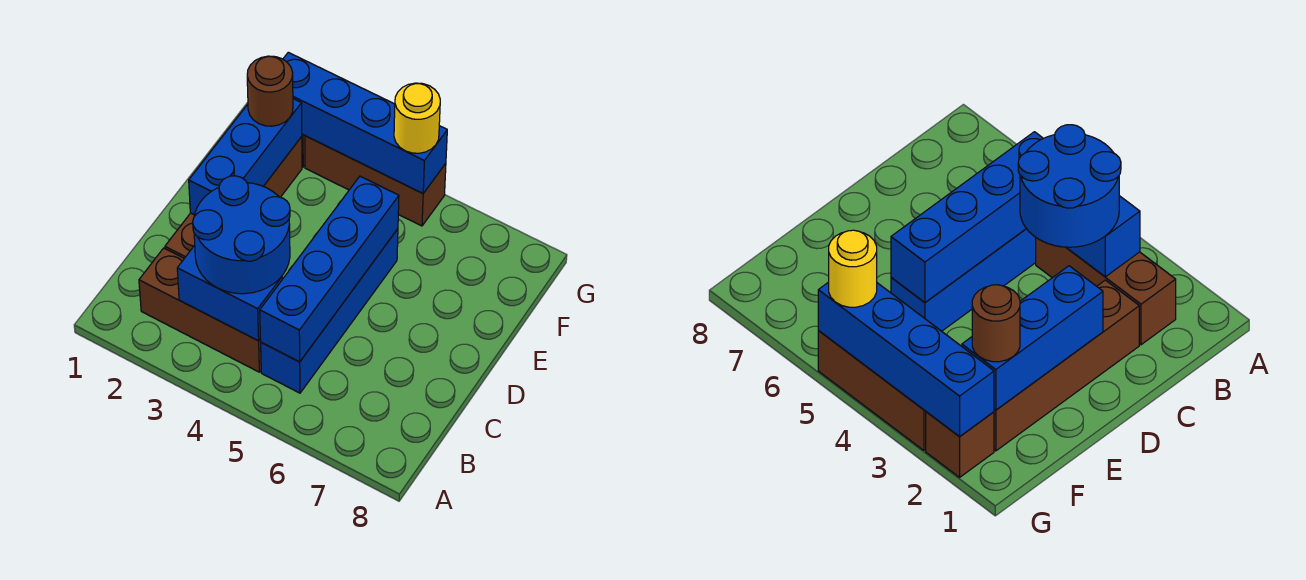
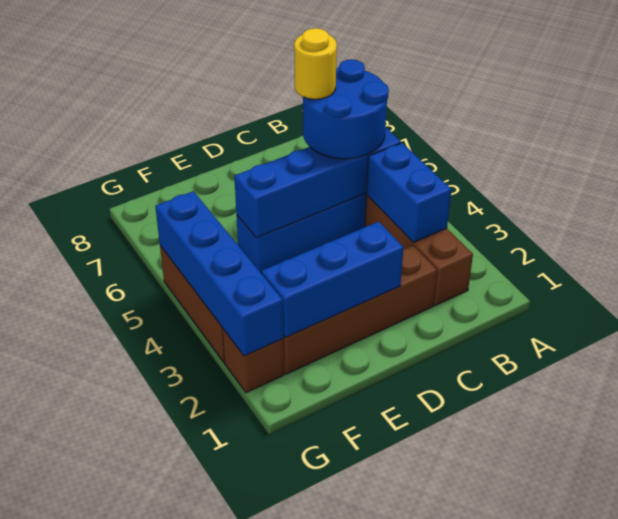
blue round brick B3:C4 level 3 -> blue round brick B5:C6 level 3
brown round brick F2 level 3 -> none
yellow round brick G5 level 3 -> yellow round brick C6 level 4

